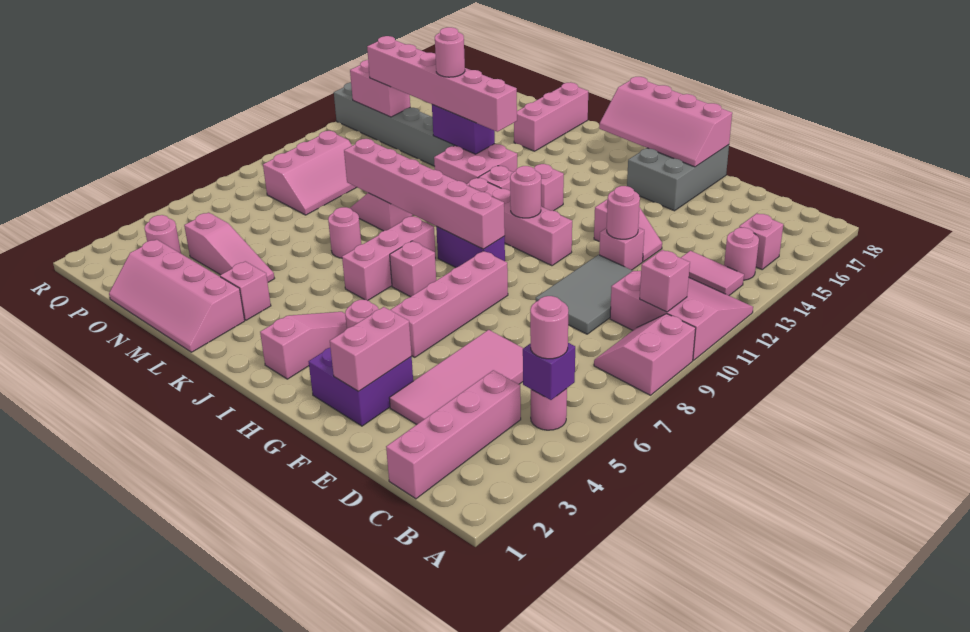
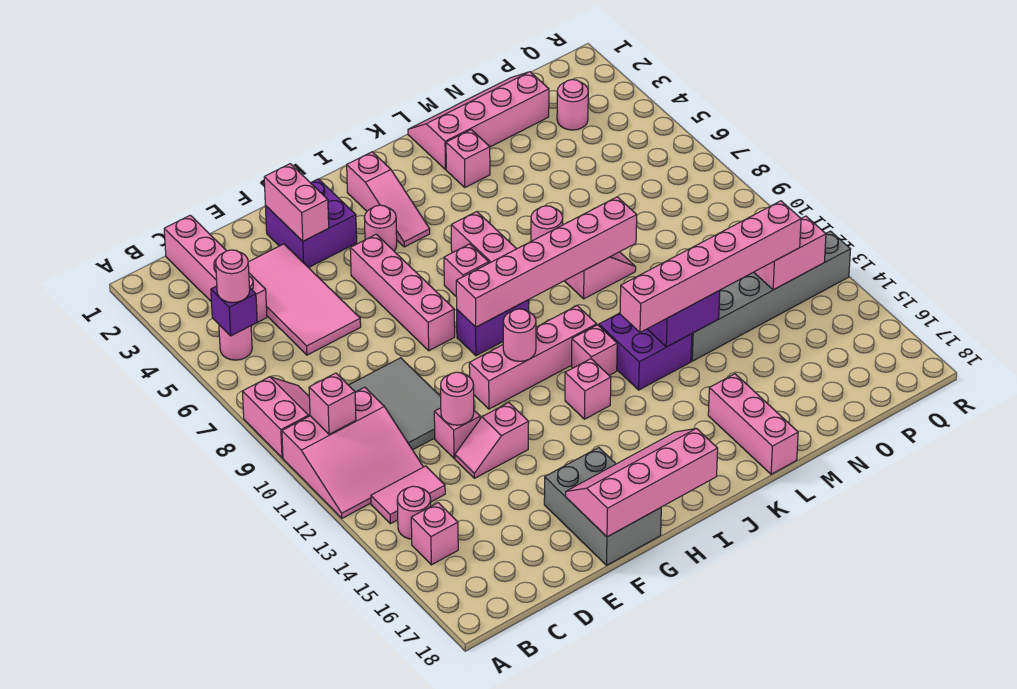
pink brick K12:L13 level 1 -> purple brick K12:L13 level 1
pink slope M4:O4 level 1 top O -> none
pink round brick M13 level 4 -> none
pink slope O8:P10 level 1 top P -> none

